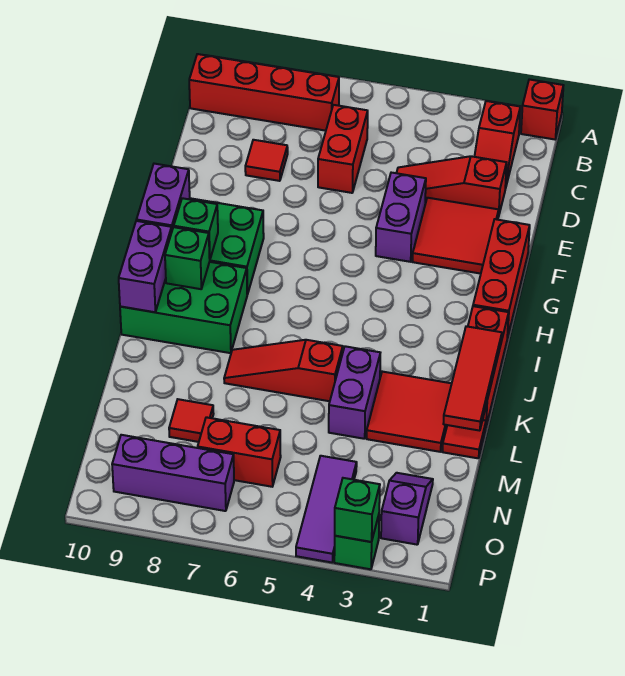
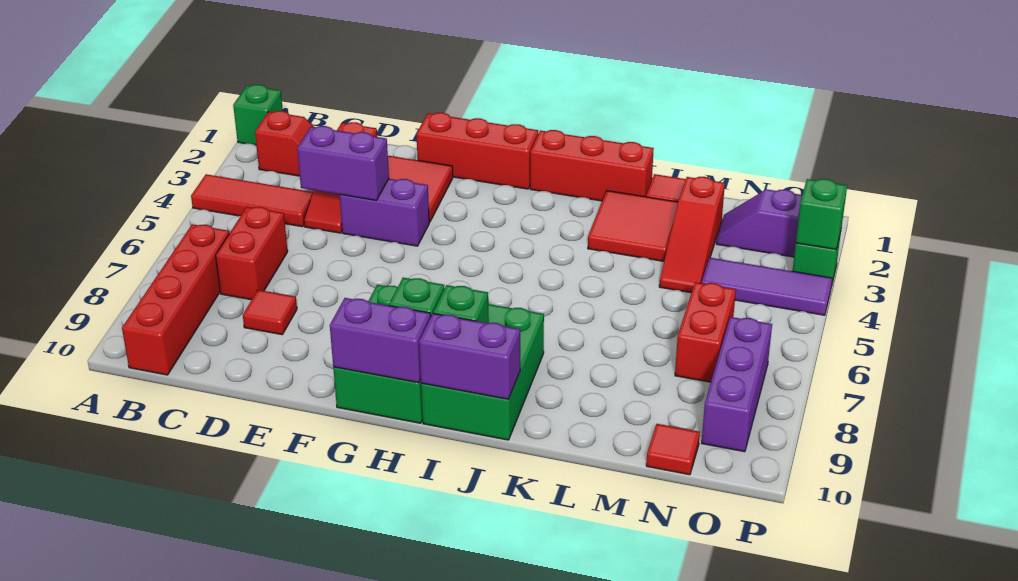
red brick A1 level 1 -> green brick A1 level 1
red brick C6:D6 level 1 -> red brick C6:C7 level 1
red tile J1:L1 level 2 -> red tile A4:C4 level 1
purple brick K4:L4 level 1 -> purple brick D4:E4 level 2
red slope K5:K7 level 1 top 5 -> red slope M2:M4 level 1 top 2
red tile M8 level 1 -> red tile N10 level 1

